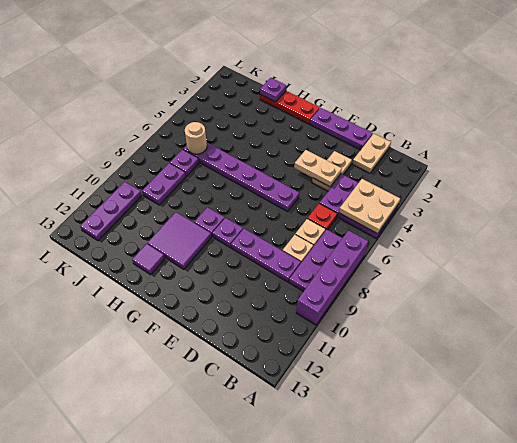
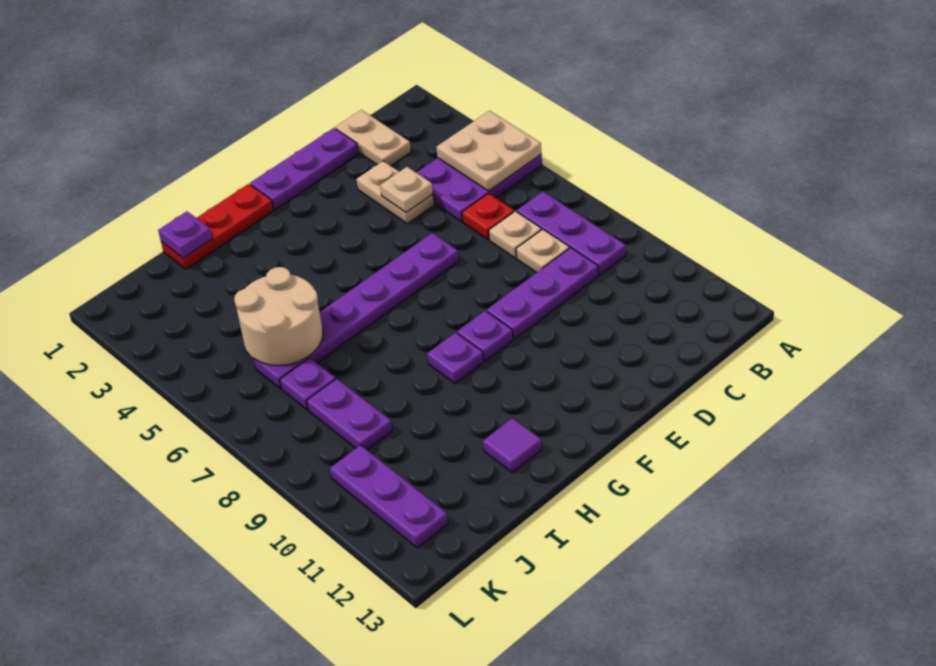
purple brick A7:A10 level 1 -> none
tan plate D4:E4 level 2 -> tan plate D4 level 2
purple tile G10:H11 level 1 -> none
tan round brick J6 level 2 -> tan round brick I5:J6 level 2

